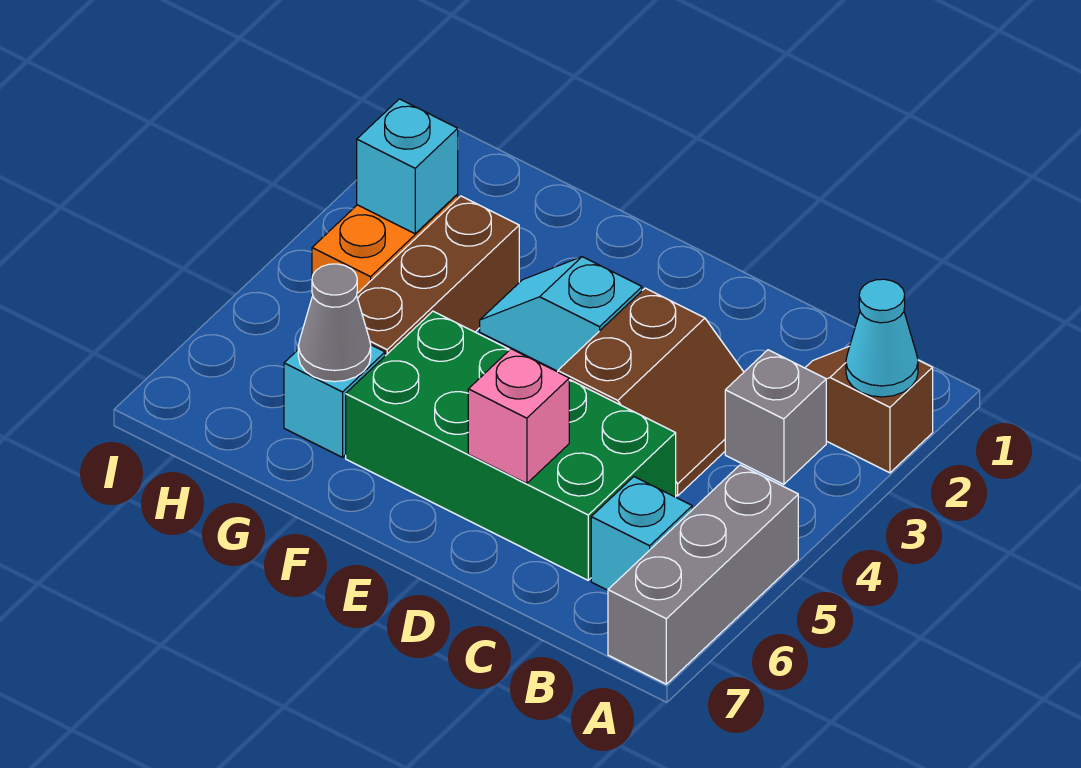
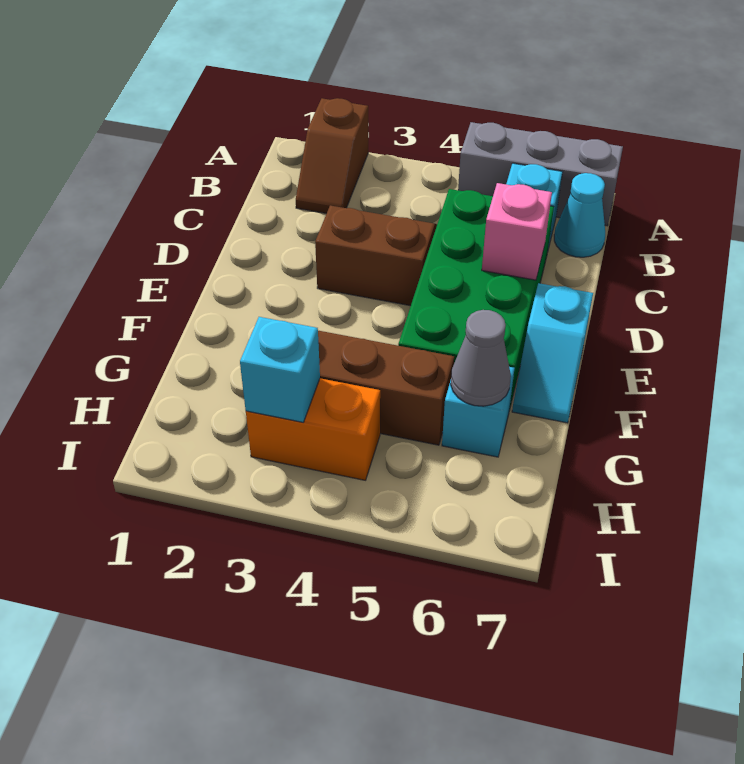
cyan cone A2 level 2 -> cyan cone B7 level 1
grey brick B3 level 1 -> none
cyan slope E3:F3 level 1 top E -> cyan slope E7:F7 level 1 top E

